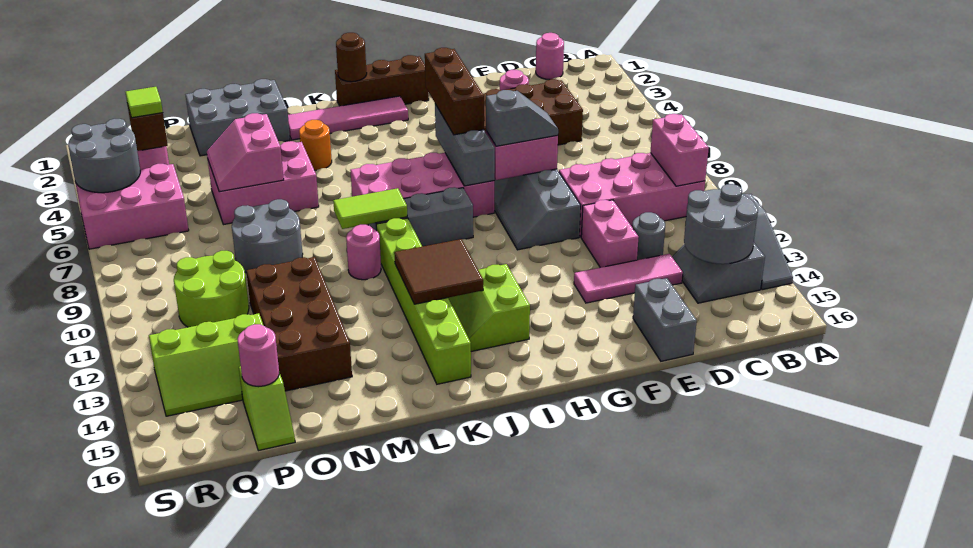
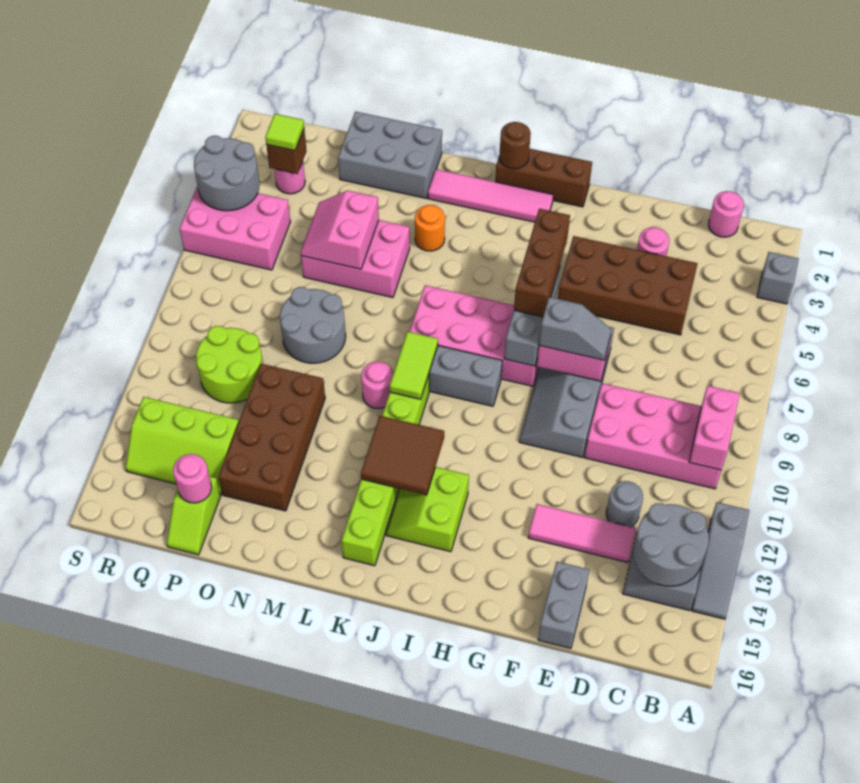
none -> grey brick A3 level 1
pink brick E11:E12 level 1 -> none
lime tile K9:L9 level 2 -> lime tile K9:K10 level 2

